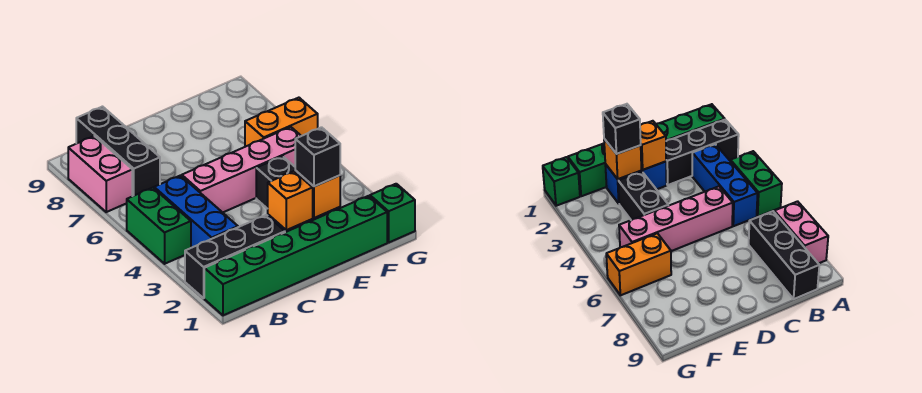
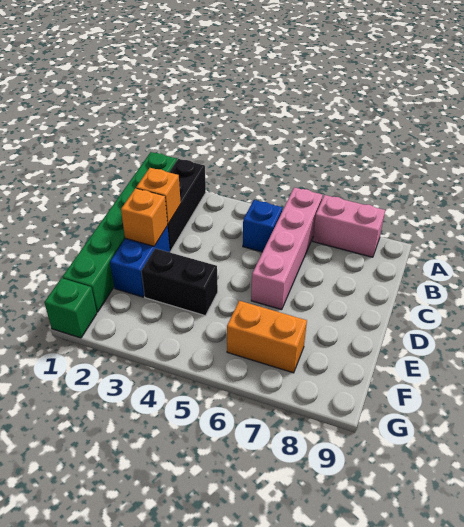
green brick A4:A5 level 1 -> none
blue brick B3:B5 level 1 -> blue brick B5 level 1
black brick B7:B9 level 1 -> none
pink brick C5:F5 level 1 -> pink brick A6:D6 level 1
orange brick E2 level 2 -> orange brick C2 level 2
black brick E2 level 3 -> none
orange brick F6:G6 level 1 -> orange brick F6:F7 level 1

